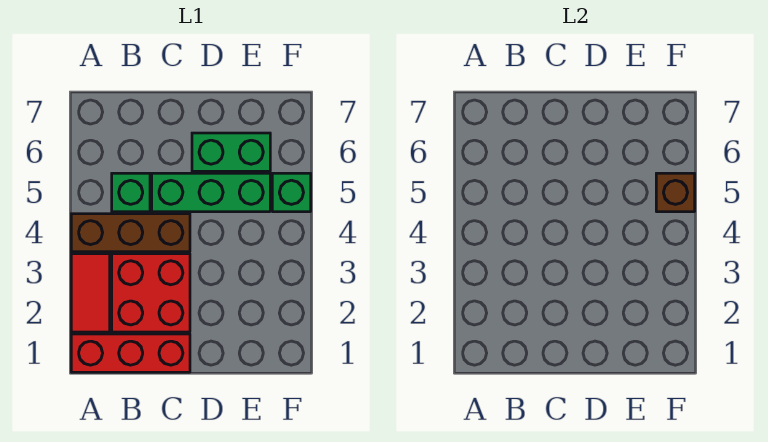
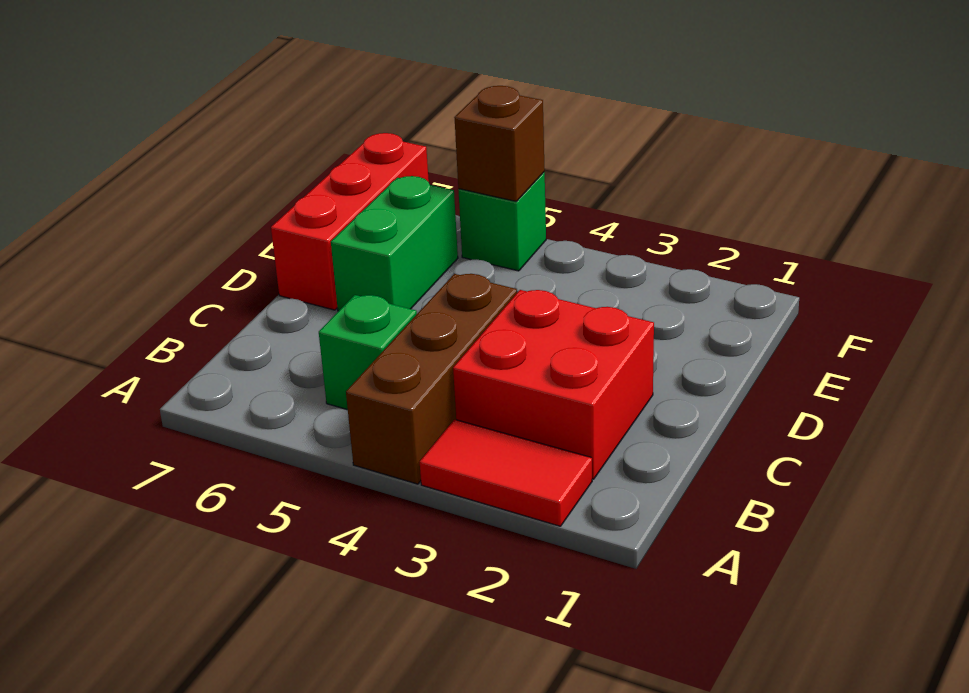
red brick A1:C1 level 1 -> red brick D7:F7 level 1
green brick C5:E5 level 1 -> none

